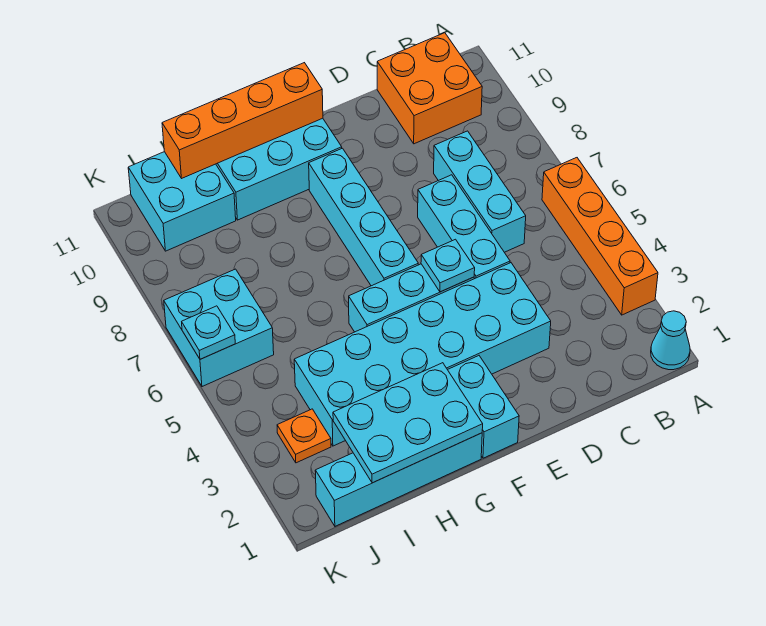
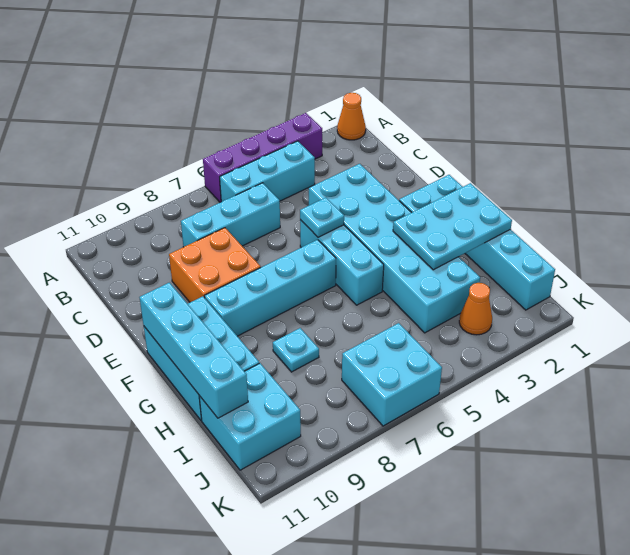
cyan cone A1 level 1 -> orange cone A1 level 1
orange brick A3:A6 level 1 -> purple brick A3:A6 level 1
orange brick B10:C11 level 1 -> orange brick D8:E9 level 1
cyan brick D5:D7 level 1 -> cyan brick B4:B6 level 1
orange brick F11:I11 level 2 -> cyan brick F11:I11 level 2
cyan plate G1:I2 level 2 -> cyan plate G1:H3 level 2
orange plate J3 level 1 -> orange cone J3 level 1
cyan plate K6 level 2 -> cyan plate H8 level 1

